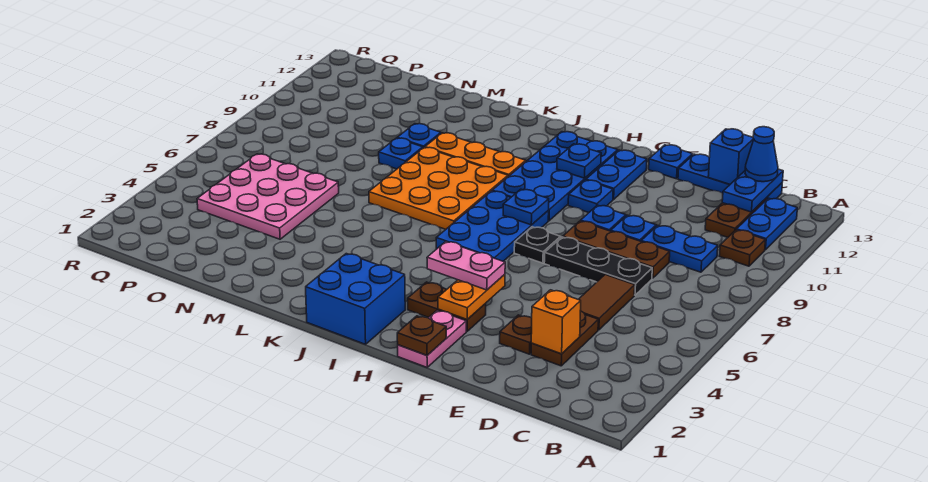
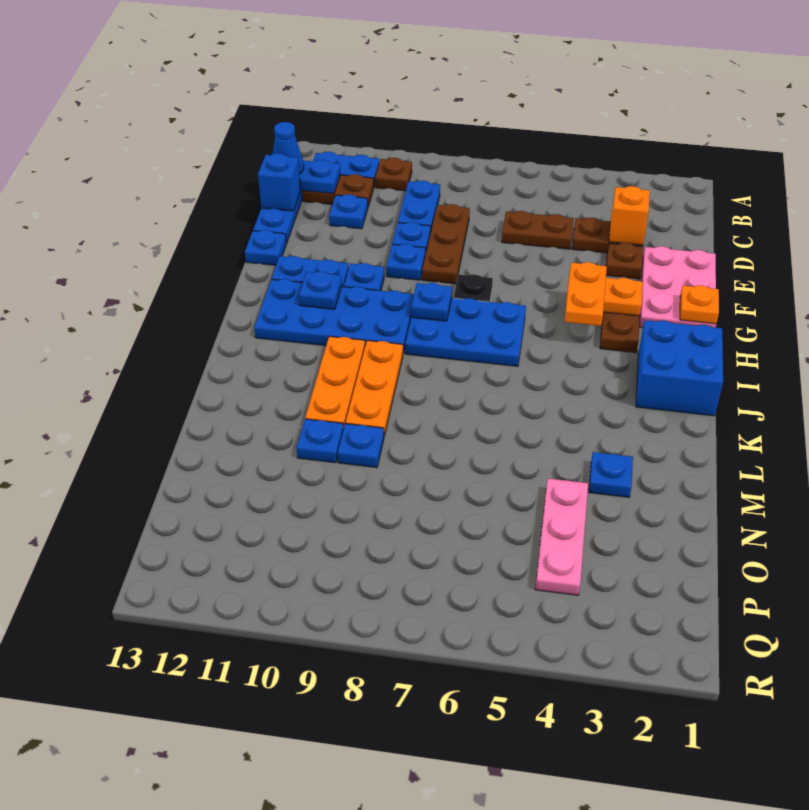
brown tile D5:D6 level 1 -> brown plate D5:D6 level 1
black plate D7:F7 level 1 -> none
none -> blue plate D11 level 1
pink plate G1:G2 level 1 -> pink plate E1:G2 level 1
brown plate G1 level 2 -> orange plate G1 level 2
pink plate G4:H4 level 3 -> orange plate G4:H4 level 3
orange plate J7:L9 level 1 -> orange plate J9:L9 level 1
none -> blue plate M3 level 1
pink plate N4:P6 level 1 -> pink plate N4:P4 level 1

